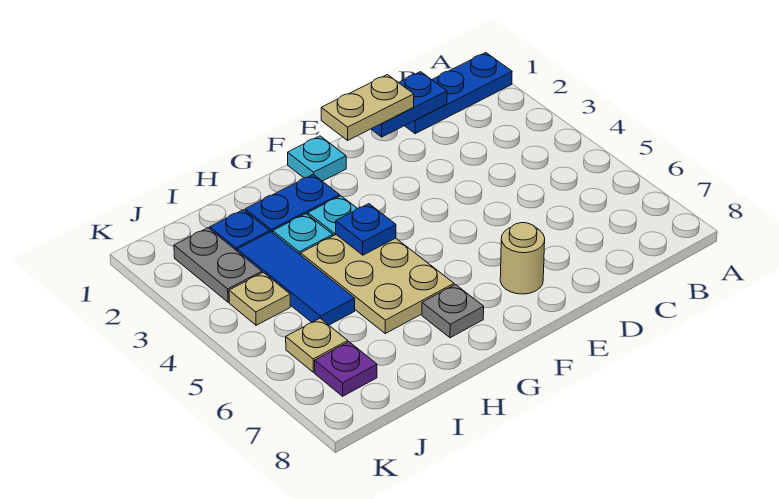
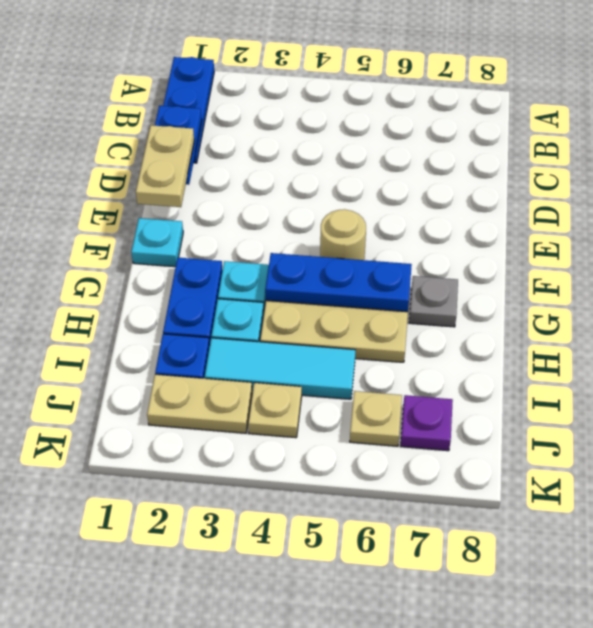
tan round brick E7 level 1 -> tan round brick F5 level 1
blue plate G4 level 2 -> blue plate G4:G6 level 2
blue tile I3:I5 level 1 -> cyan tile I3:I5 level 1
grey plate J2:J3 level 1 -> tan plate J2:J3 level 1

